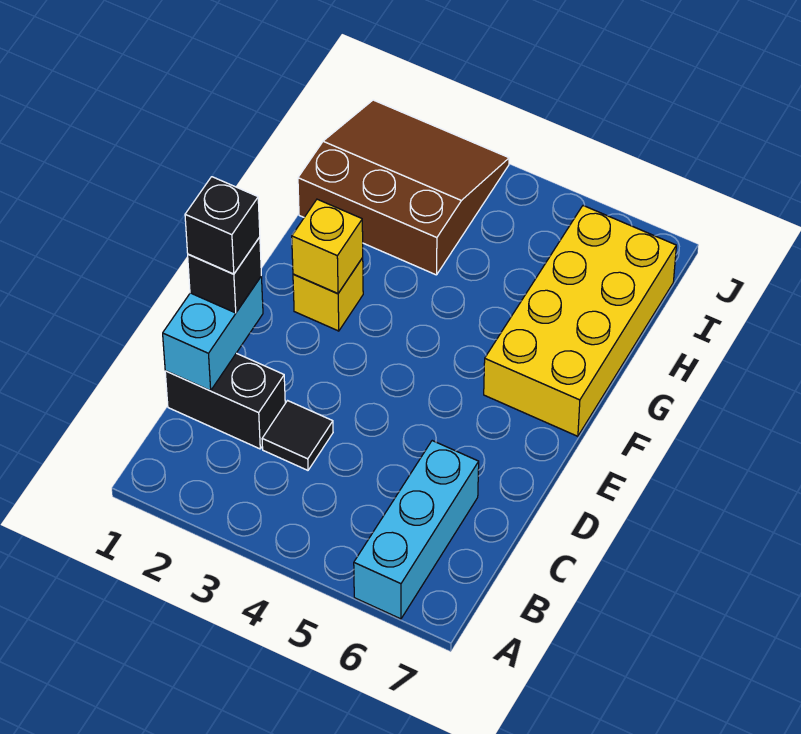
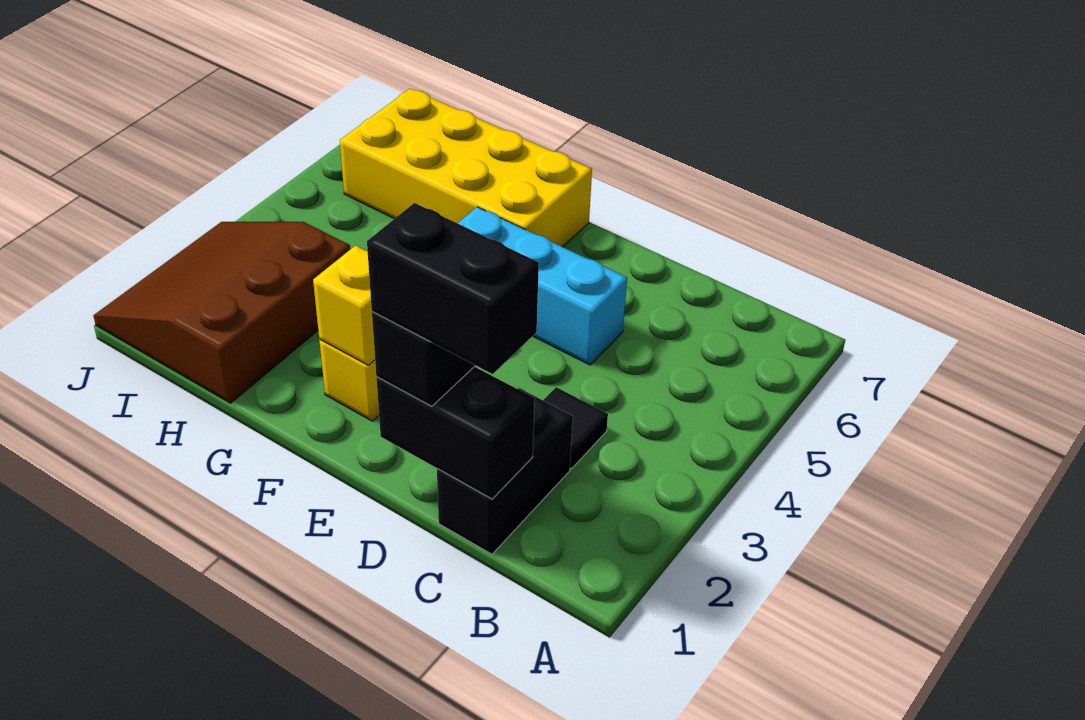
cyan brick A6:C6 level 1 -> cyan brick D5:F5 level 1
cyan brick C1:D1 level 2 -> black brick C1:D1 level 2
black brick D1 level 4 -> black brick C1:D1 level 4

